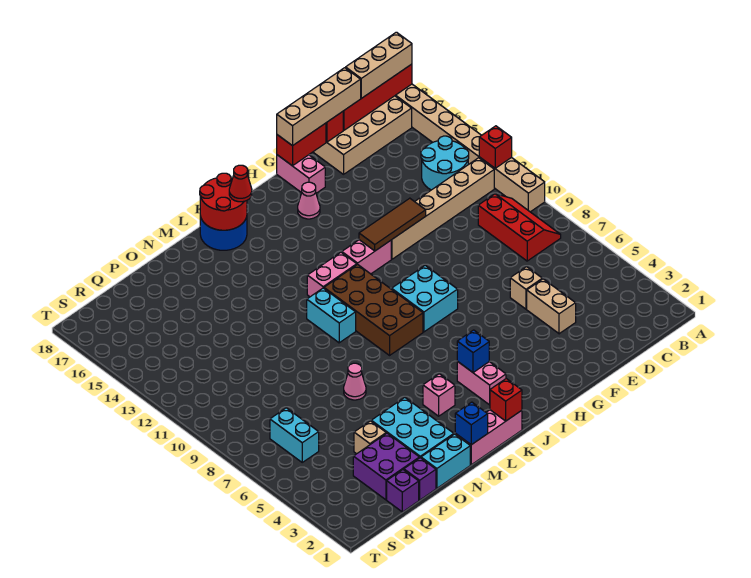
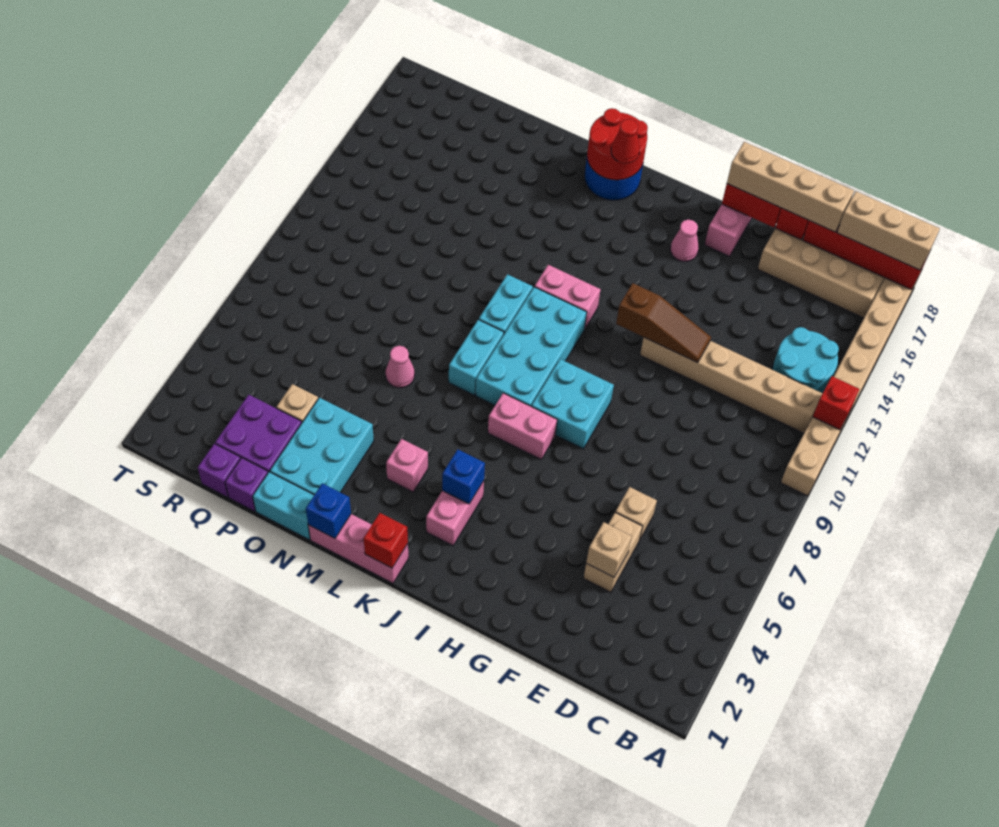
red slope B8:C10 level 1 top C -> none
none -> tan brick E4 level 2
brown tile F12:H12 level 2 -> brown slope F12:H12 level 2 top H
pink brick H12:I12 level 1 -> pink brick I7:J7 level 1
brown brick J8:K11 level 1 -> cyan brick J8:K11 level 1
cyan brick R6:R7 level 1 -> cyan brick L8:L9 level 1

